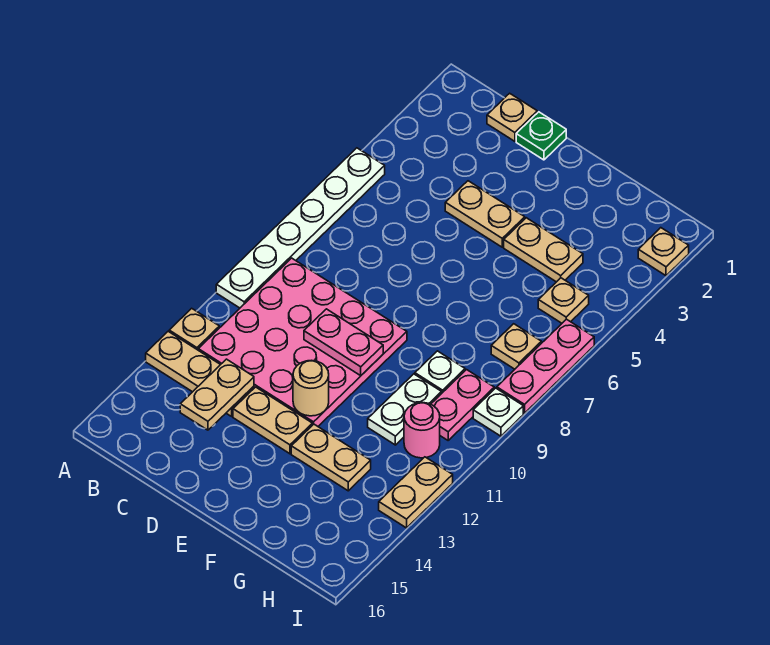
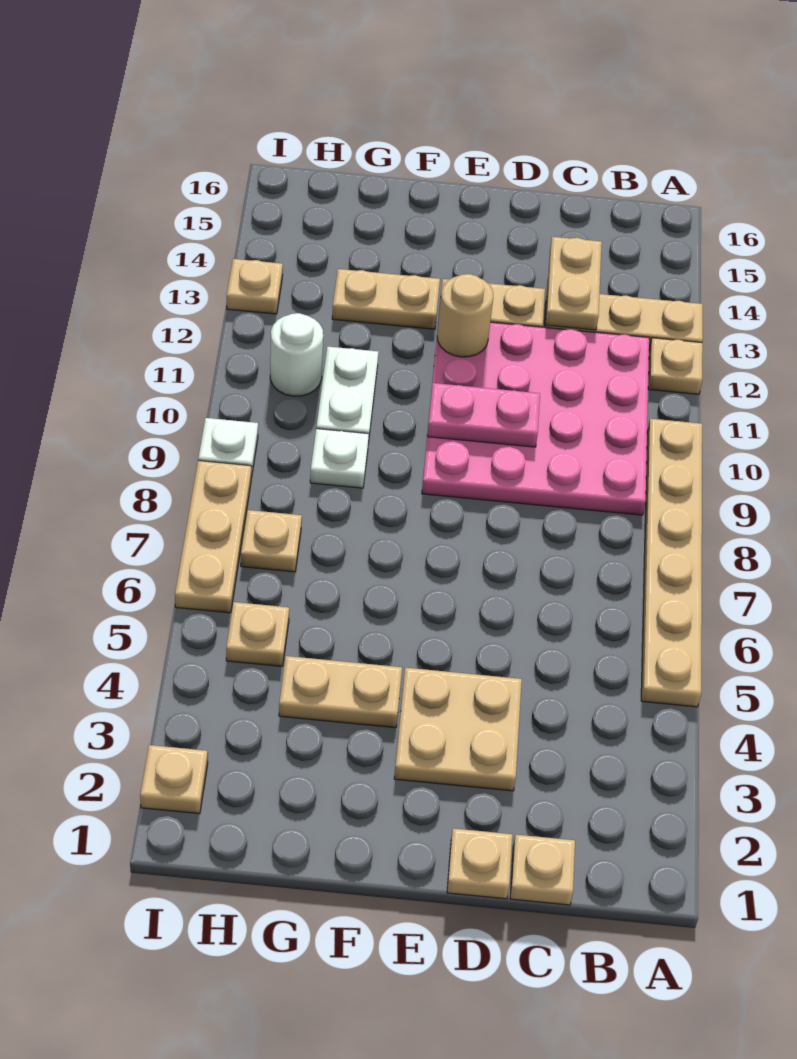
white plate A5:A10 level 1 -> tan plate A5:A10 level 1
green plate D1 level 1 -> tan plate D1 level 1
tan plate D4:E4 level 1 -> tan plate D3:E4 level 1
pink plate H9:H10 level 1 -> none
pink round brick H11 level 1 -> white round brick H11 level 1
pink plate I6:I8 level 1 -> tan plate I6:I8 level 1
tan plate I12:I13 level 1 -> tan plate I13 level 1

